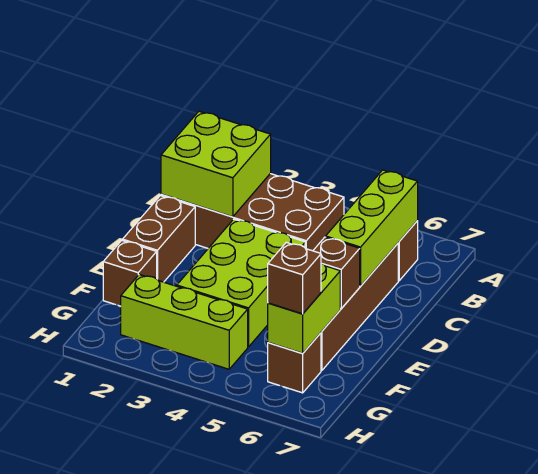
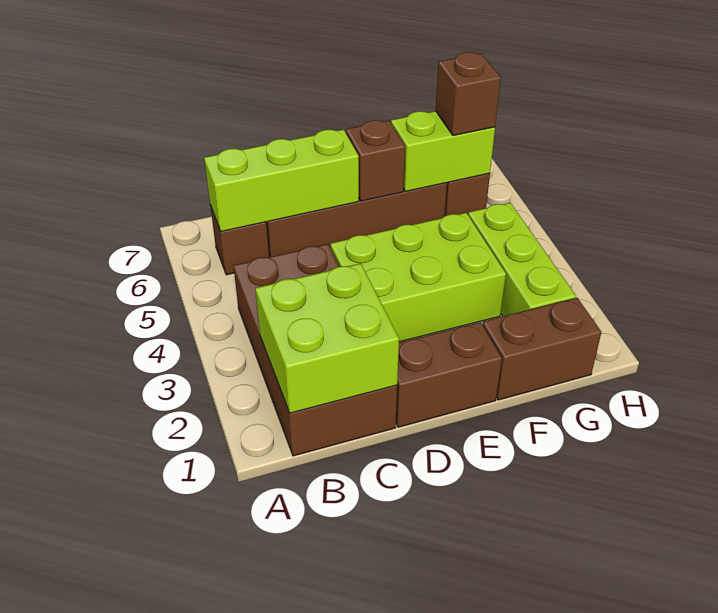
brown brick F1 level 1 -> brown brick F1:G1 level 1

